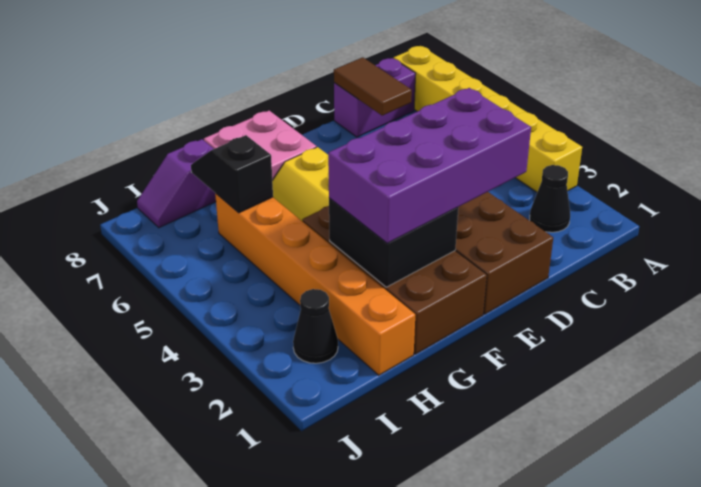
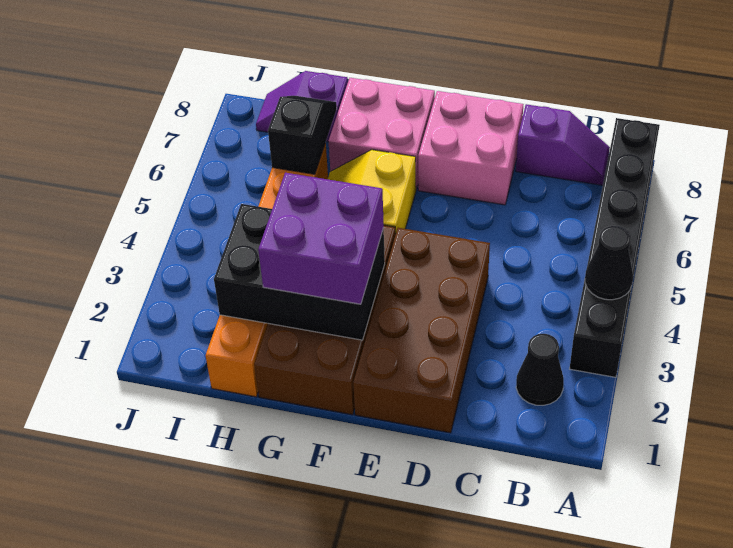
yellow brick A3:A8 level 1 -> black brick A3:A8 level 1
purple brick B8:C8 level 1 -> purple slope B8:C8 level 1 top C
brown tile C7:C8 level 2 -> none
purple brick D2:G3 level 3 -> purple brick F2:G3 level 3
none -> pink brick D7:E8 level 1
black brick F2:G3 level 2 -> black brick F2:H3 level 2
black cone I2 level 1 -> black cone A4 level 2

